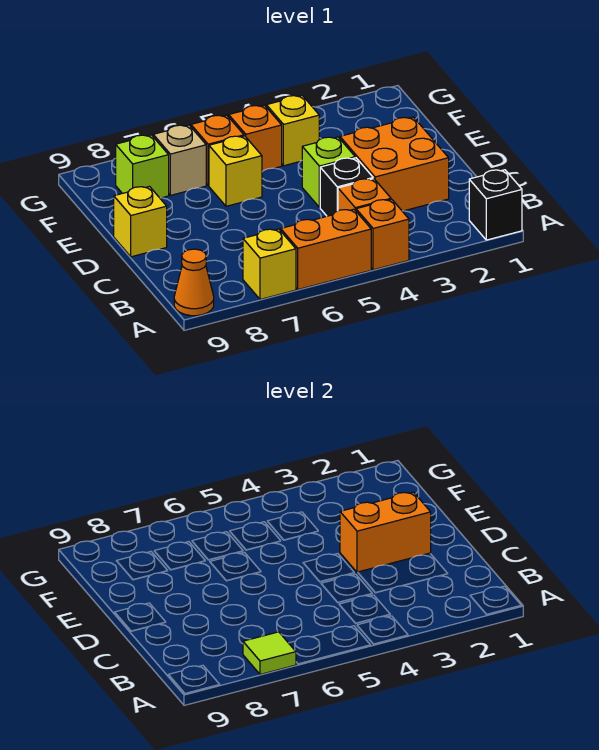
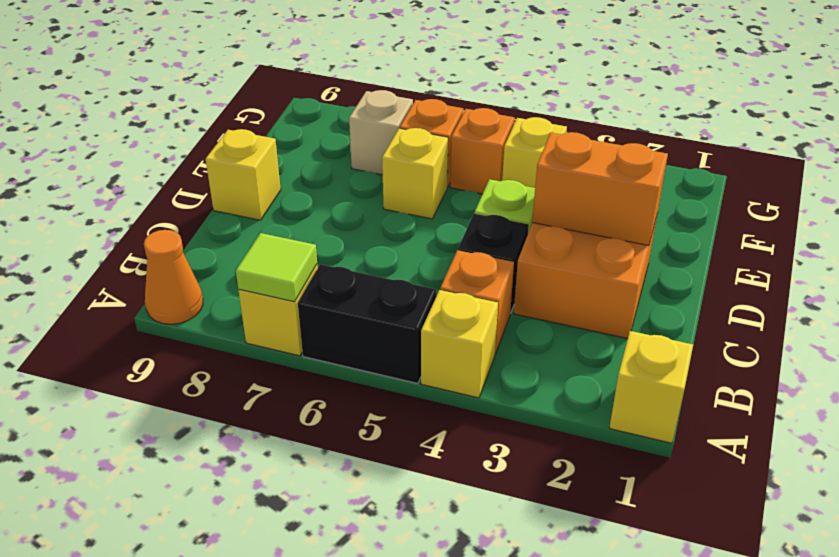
black brick A1 level 1 -> yellow brick A1 level 1
orange brick A4 level 1 -> yellow brick A4 level 1
orange brick A5:A6 level 1 -> black brick A5:A6 level 1
lime brick F8 level 1 -> none

